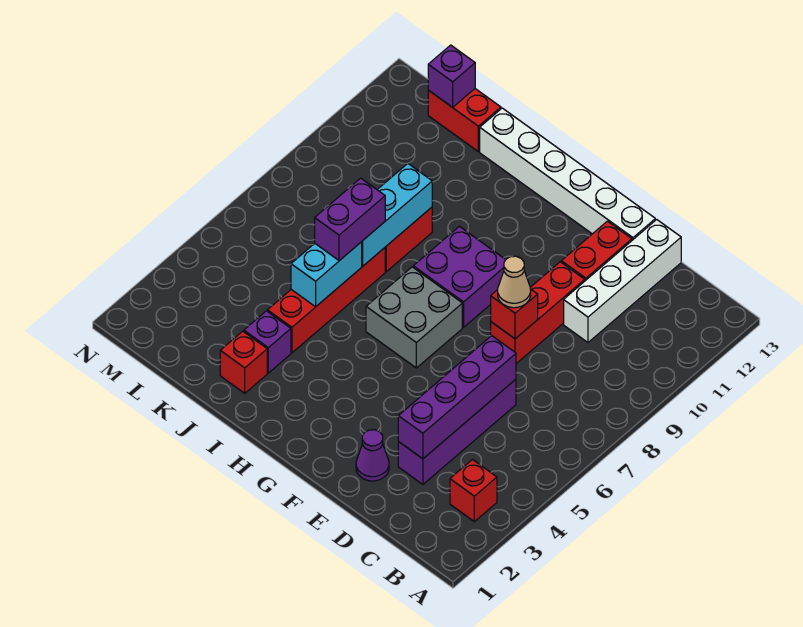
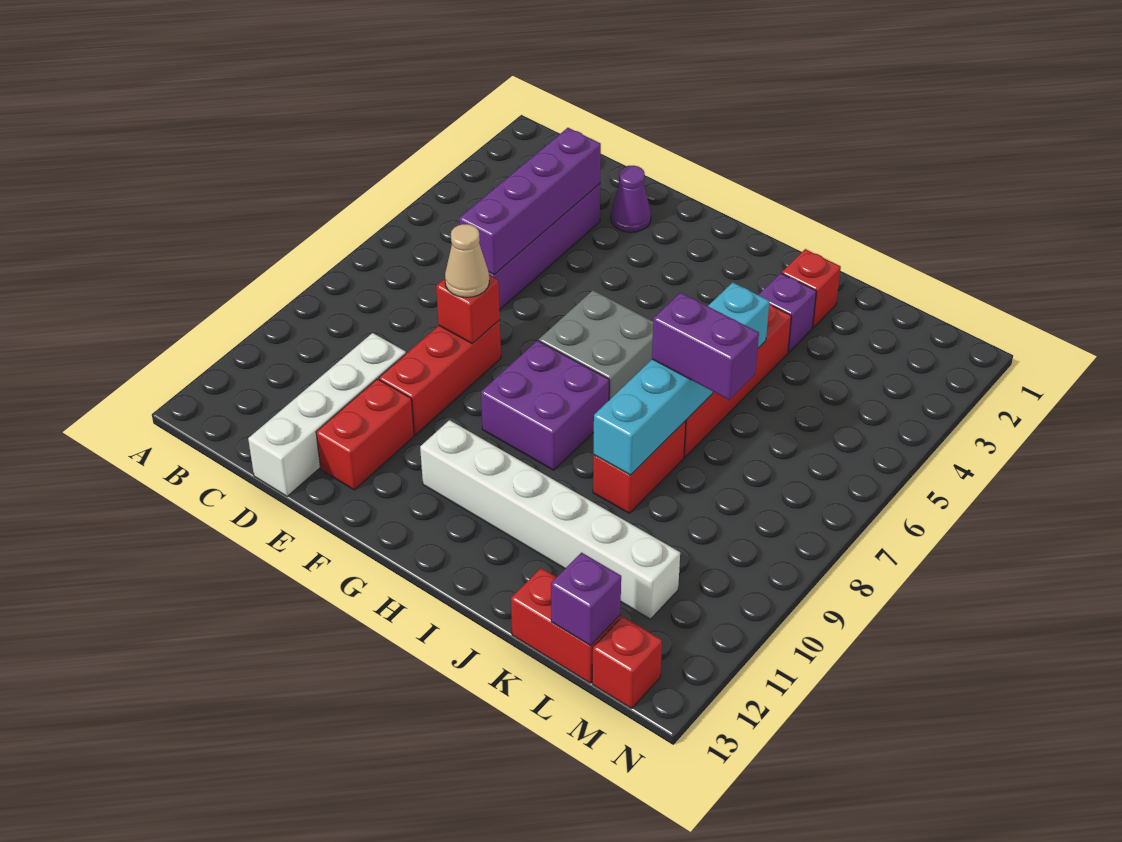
red brick B3 level 1 -> red brick M13 level 1
white brick E13:J13 level 1 -> white brick G11:L11 level 1
purple brick J6:J7 level 3 -> purple brick J7:K7 level 3

